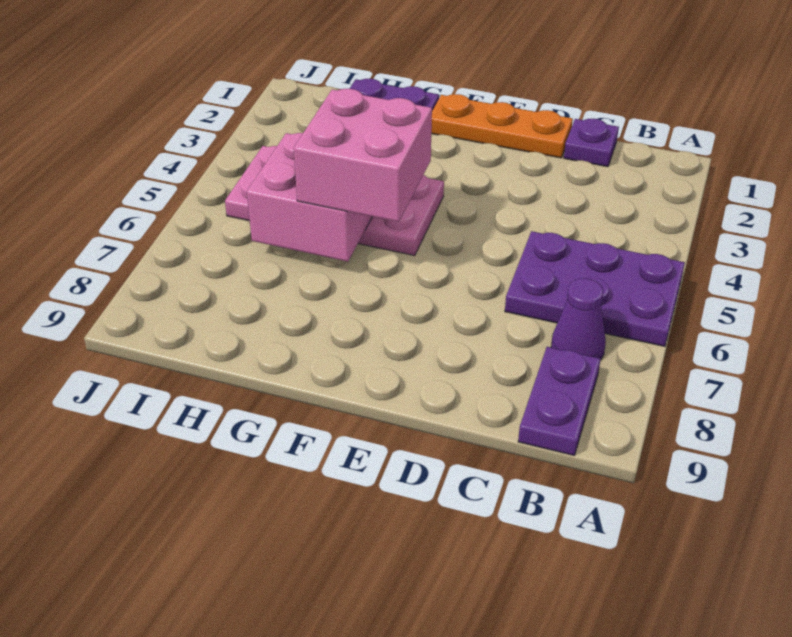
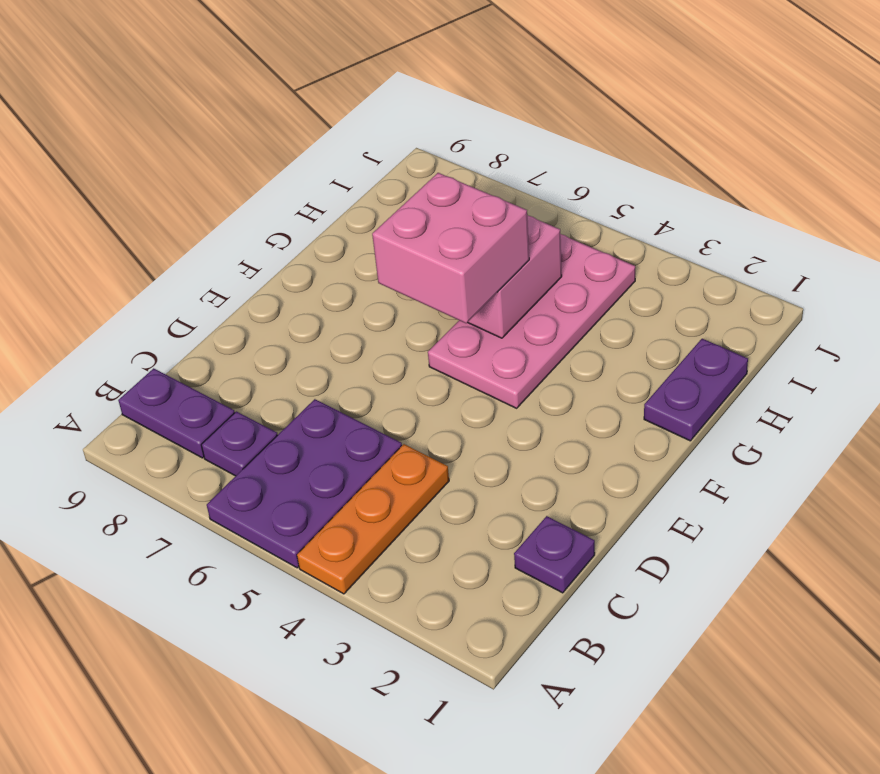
purple cone B7 level 1 -> purple plate B7 level 1
orange plate D1:F1 level 1 -> orange plate A4:C4 level 1

